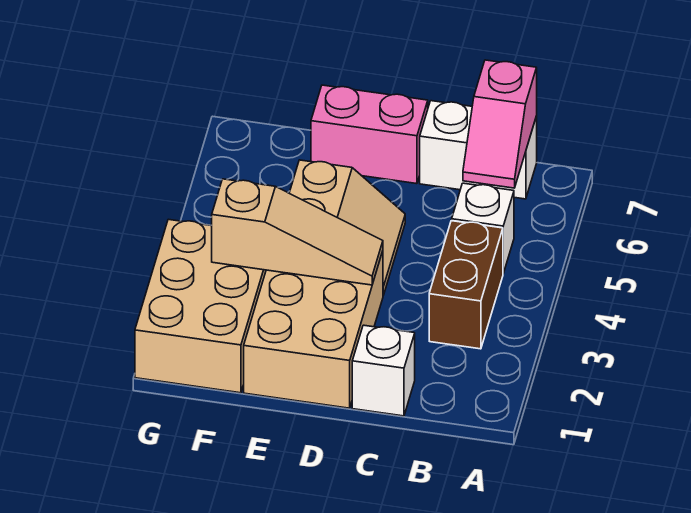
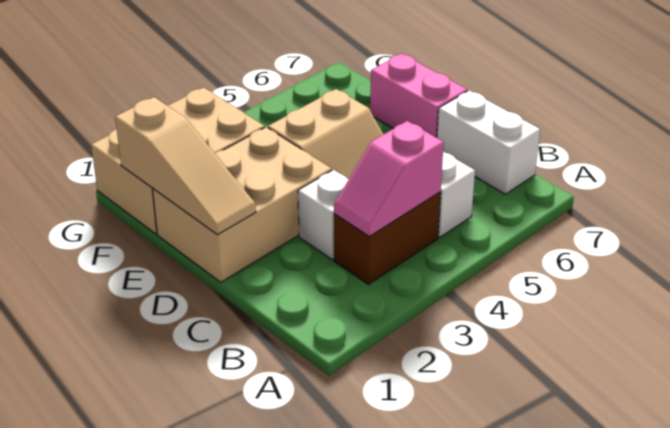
pink slope B6:B7 level 2 top 7 -> pink slope B3:B4 level 2 top 4
white brick C1 level 1 -> white brick C3 level 1
tan slope D3:F3 level 2 top F -> tan slope D1:F1 level 2 top F

